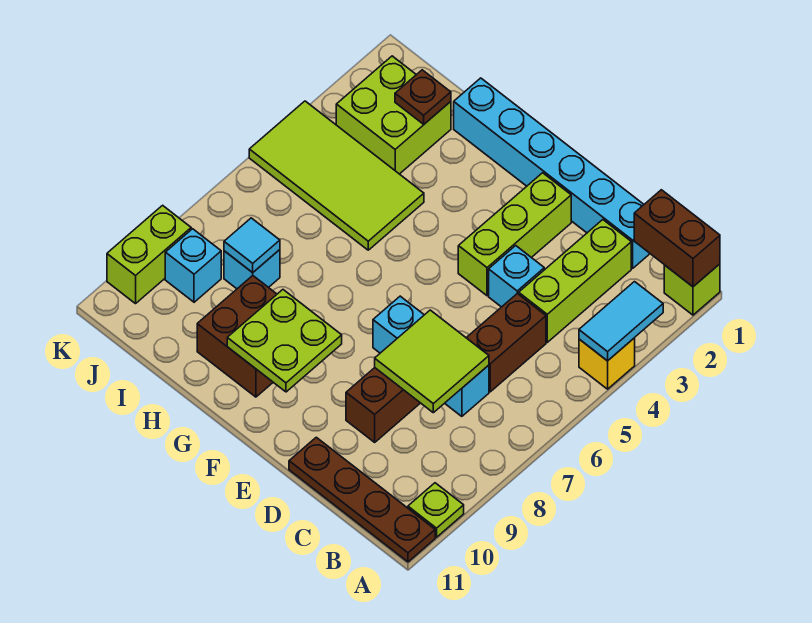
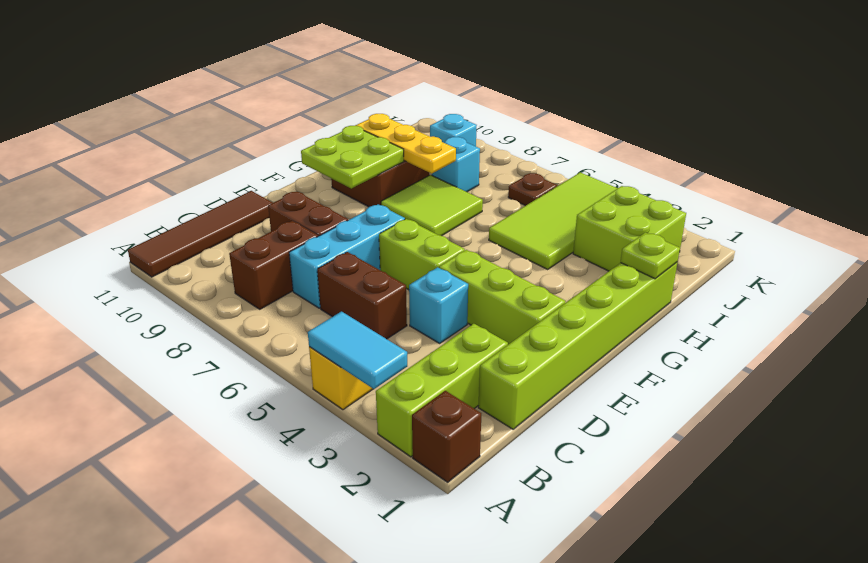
lime brick A1 level 1 -> brown brick A1 level 1
brown brick A1:B1 level 2 -> brown brick B8:C8 level 1
lime plate A10 level 1 -> lime plate H1 level 2
brown plate A11:D11 level 1 -> brown tile A11:D11 level 1
cyan brick C1:H1 level 1 -> lime brick C1:H1 level 1
lime brick C2:C4 level 1 -> lime brick A2:C2 level 1
lime tile C7:D8 level 2 -> lime tile G7:H8 level 1
none -> yellow plate H8:H10 level 2
brown plate I2 level 2 -> brown plate J6 level 1
cyan tile I8 level 2 -> none
lime brick K9:K10 level 1 -> lime brick E5:E6 level 1

